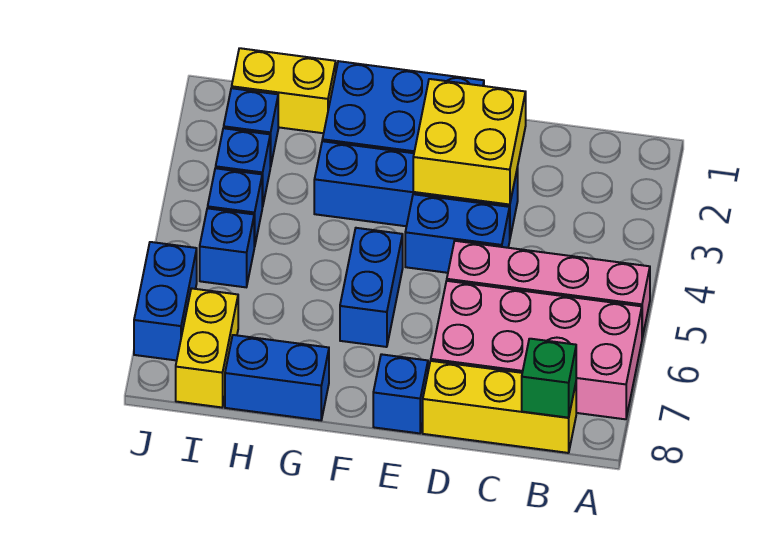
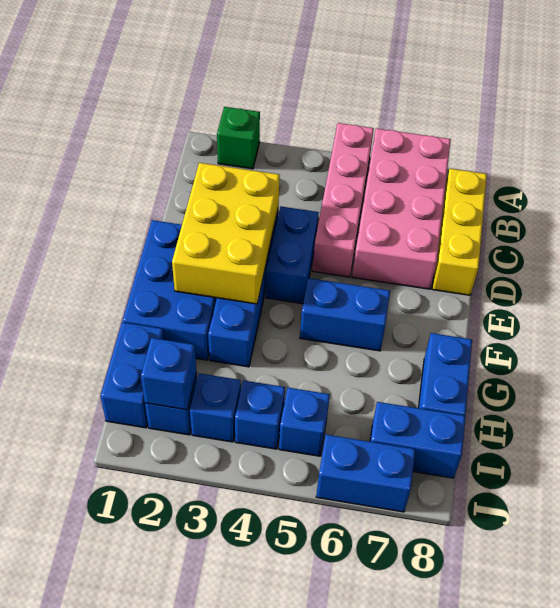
green brick B8 level 2 -> green brick A2 level 1
yellow brick D2:E3 level 2 -> yellow brick D2:F3 level 2
blue brick E8 level 1 -> blue brick I2 level 2
yellow brick H1:I1 level 1 -> blue brick H1:I1 level 1
yellow brick I7:I8 level 1 -> blue brick I7:I8 level 1

